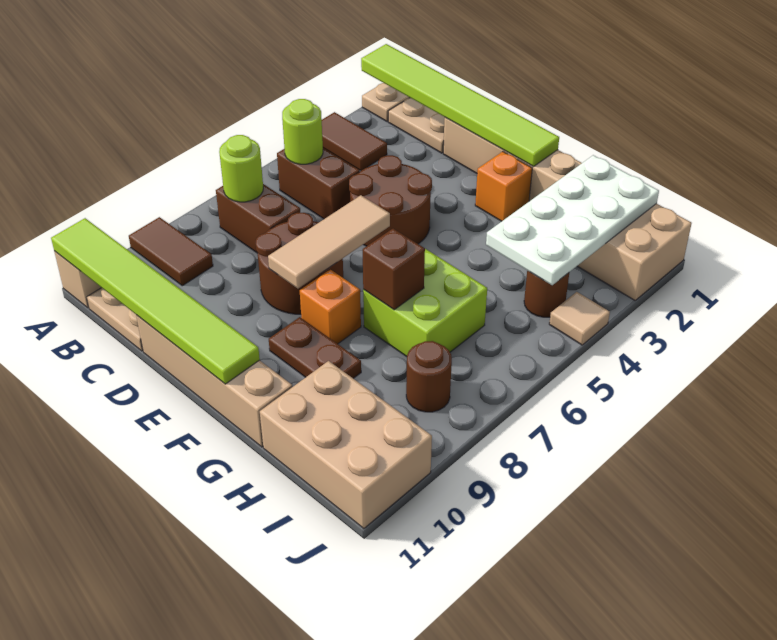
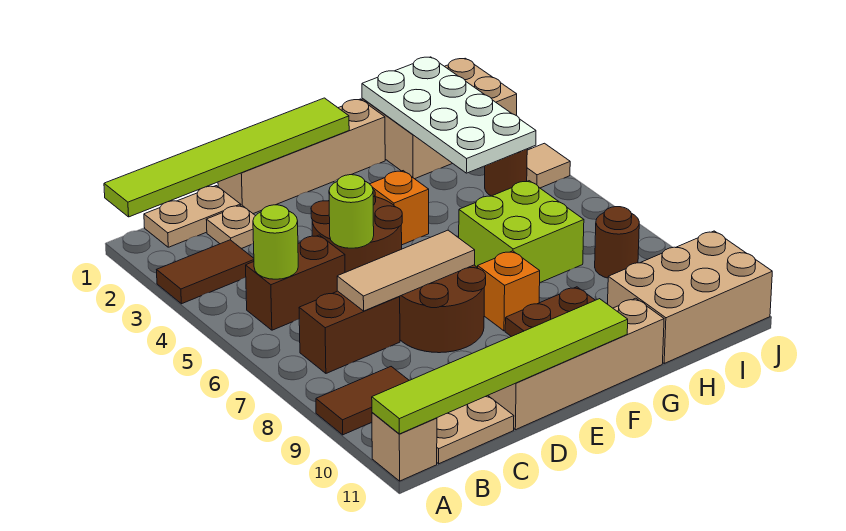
tan plate A1 level 1 -> tan plate C2 level 1
lime round brick B7 level 2 -> lime round brick D5 level 2
tan tile E6:E8 level 2 -> tan tile C7:E7 level 2
orange brick F2 level 1 -> orange brick F4 level 1
brown brick G7 level 2 -> none

